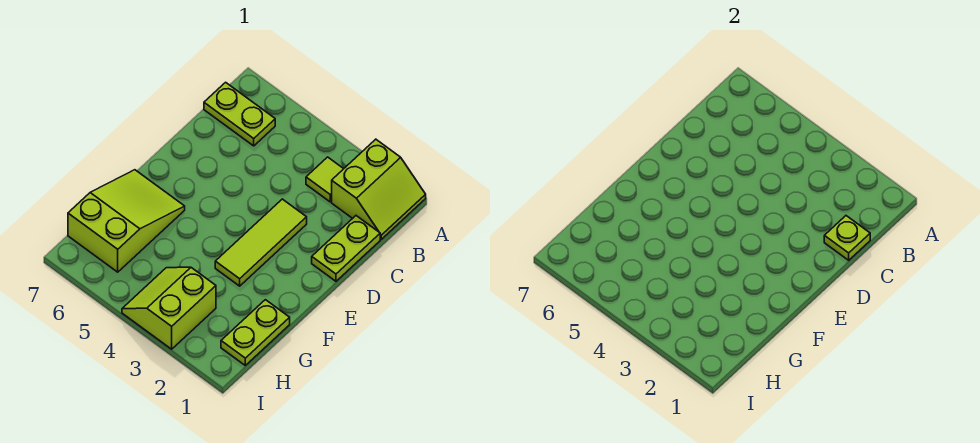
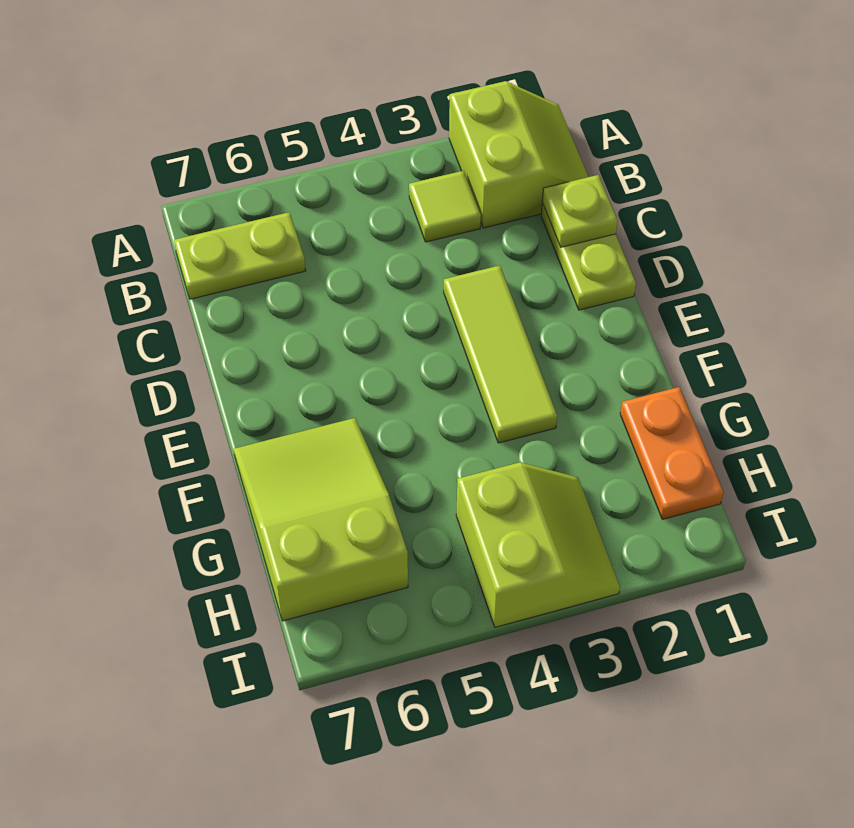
lime plate G1:H1 level 1 -> orange plate G1:H1 level 1
lime slope H3:I4 level 1 top 3 -> lime slope H3:I4 level 1 top 4

